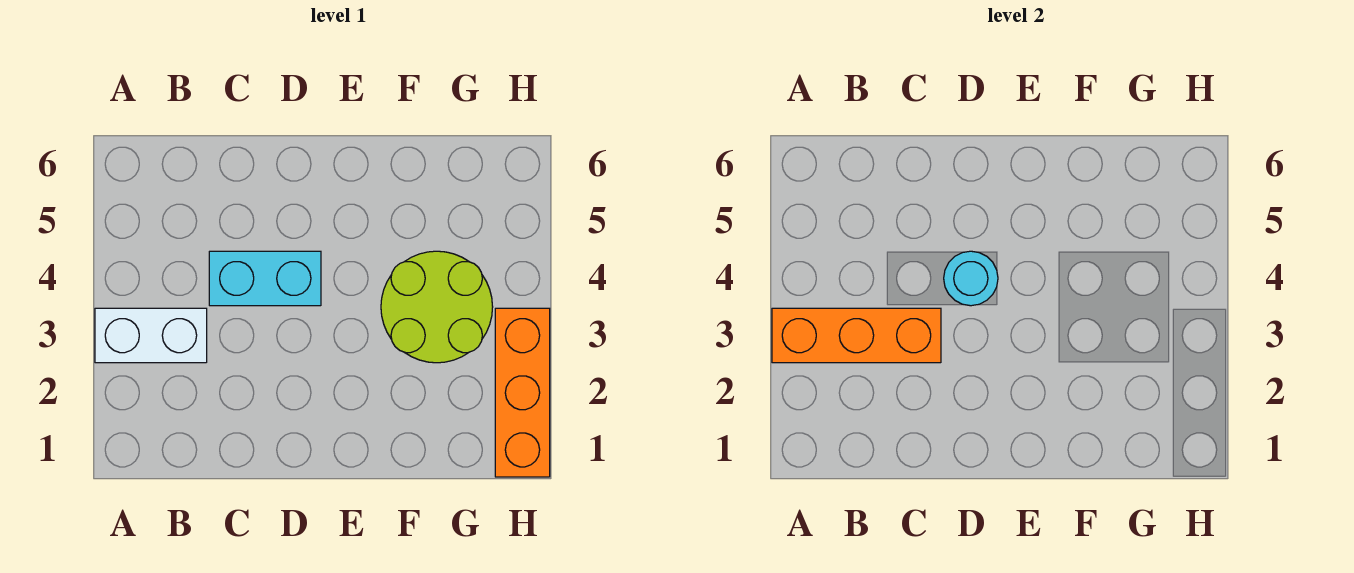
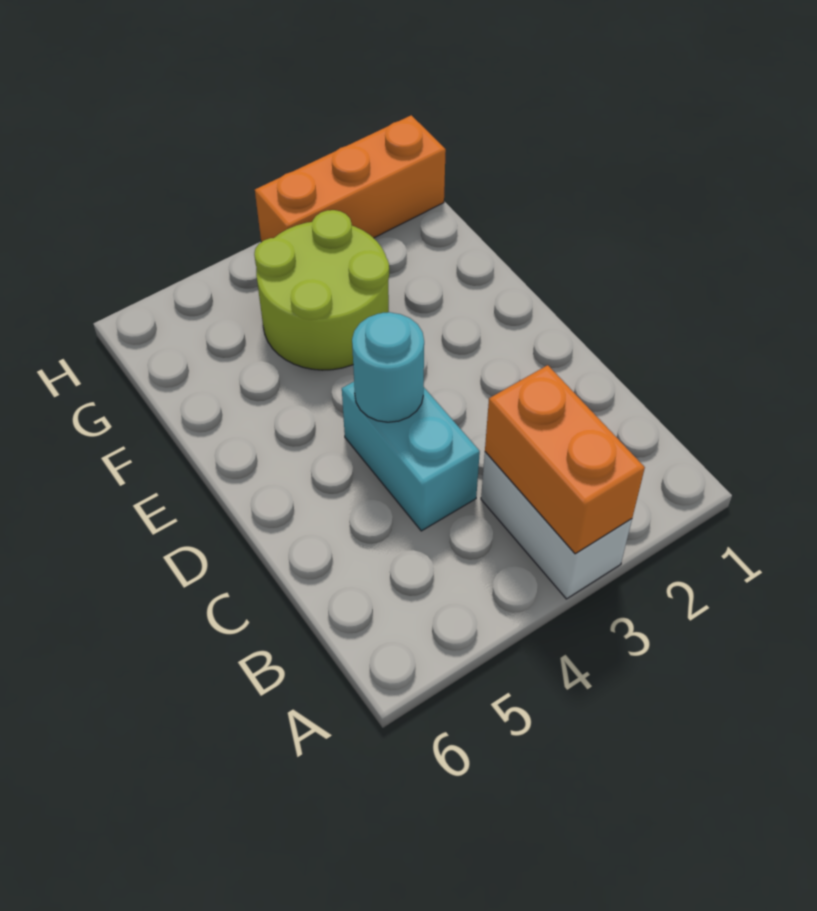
orange brick A3:C3 level 2 -> orange brick A3:B3 level 2

